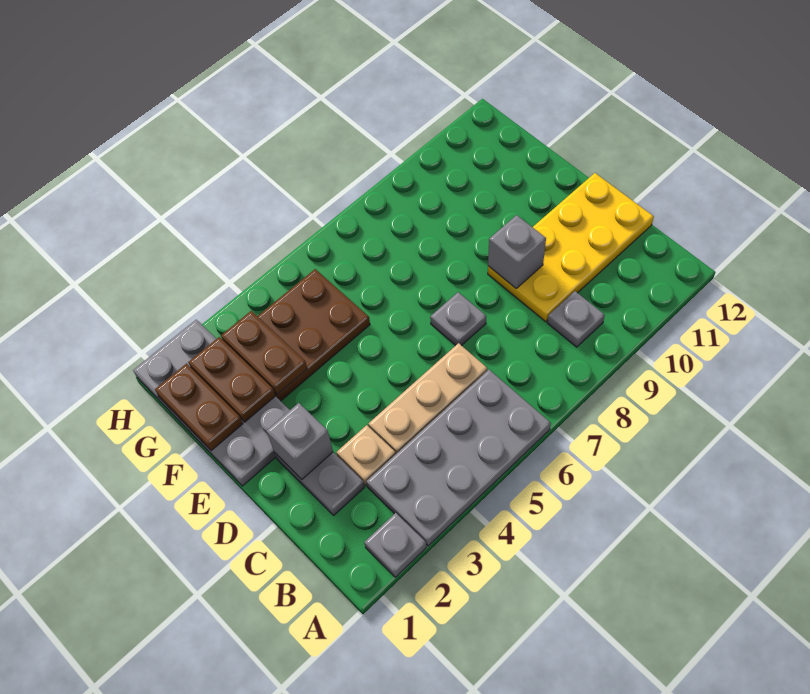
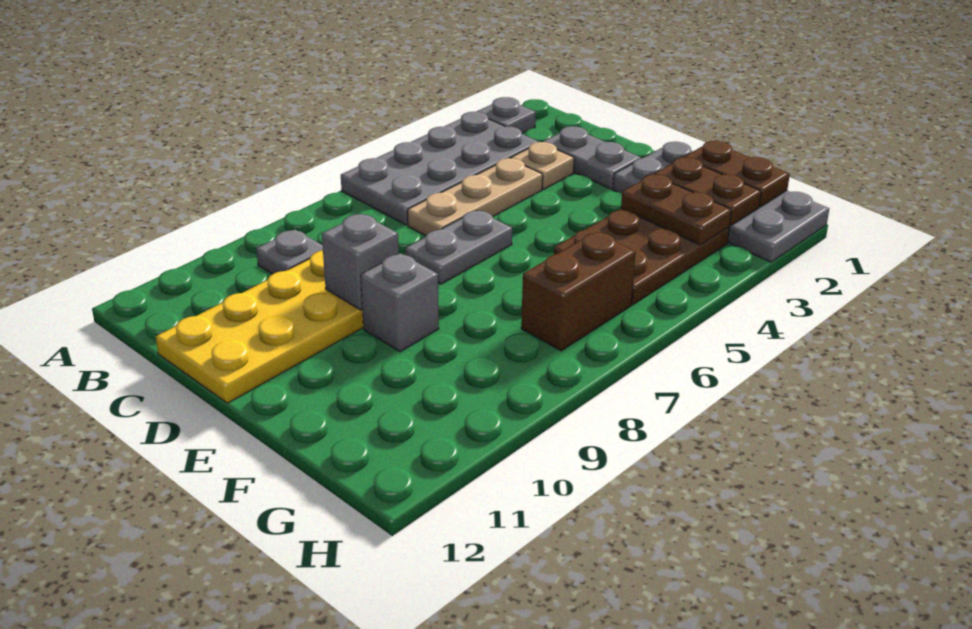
grey brick D2 level 2 -> grey brick E9 level 1
grey plate D7 level 1 -> grey plate D6:D7 level 1
none -> brown brick G6:G7 level 1

